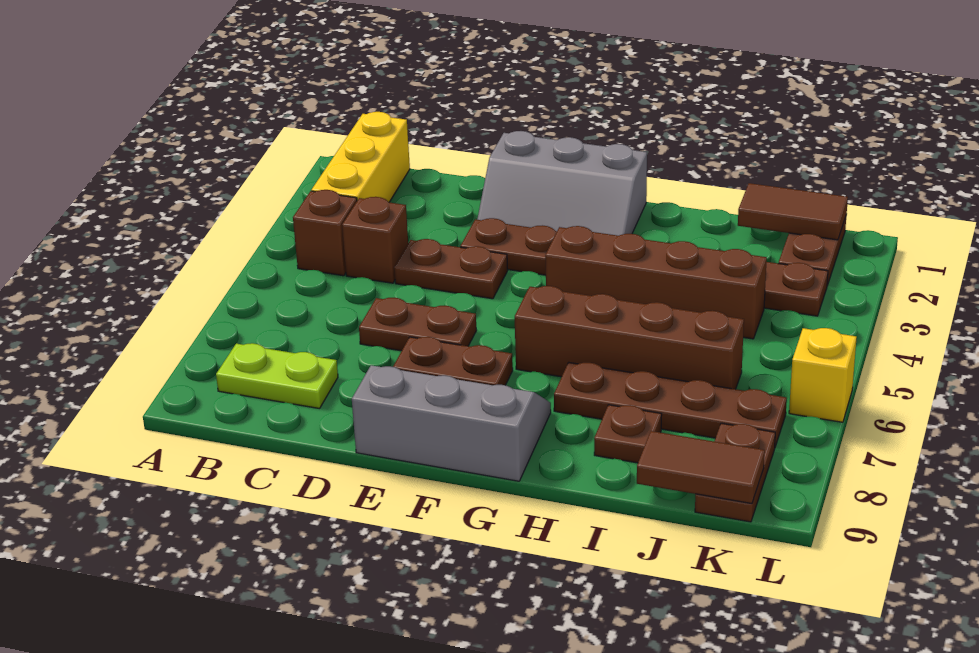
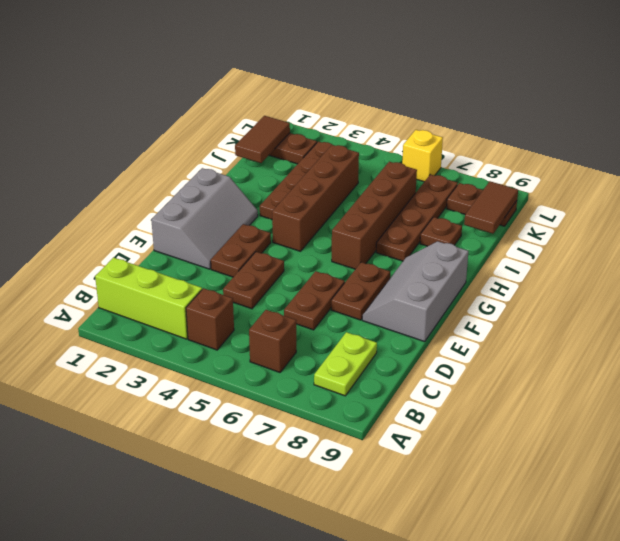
yellow brick B1:B3 level 1 -> lime brick B1:B3 level 1
brown brick C4 level 1 -> brown brick B6 level 1

